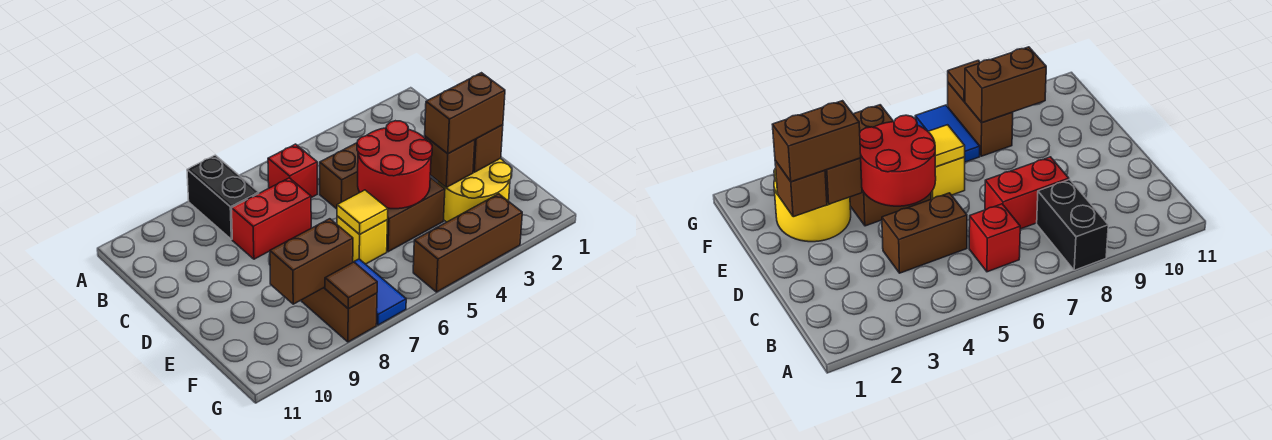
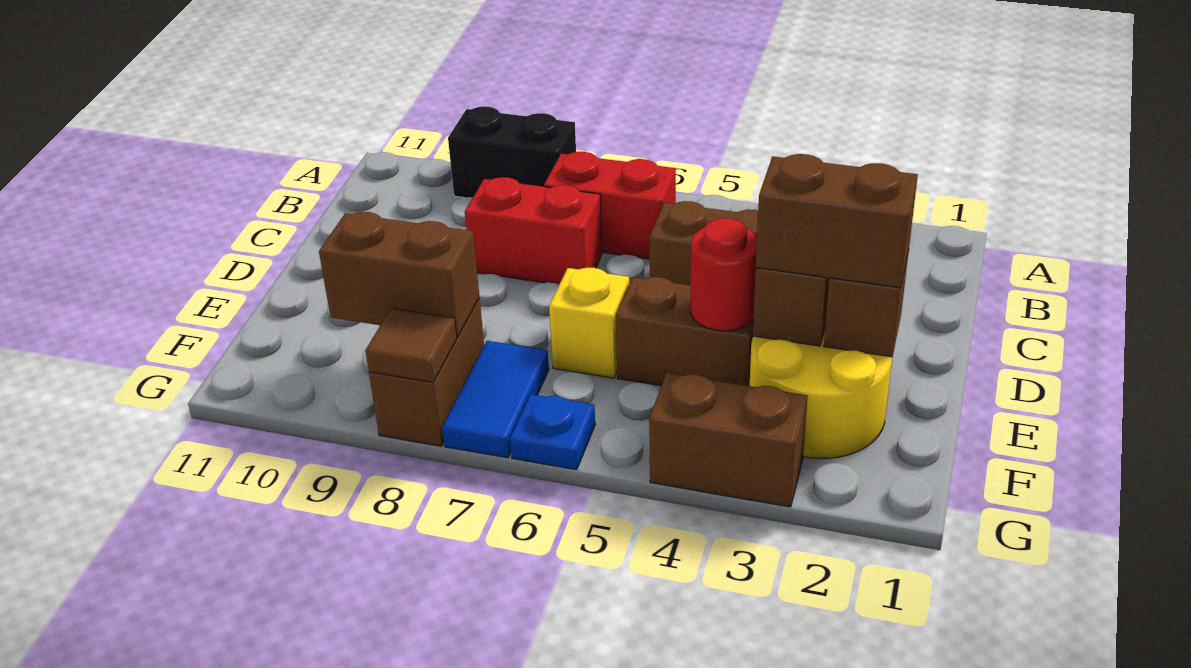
black brick A8:B8 level 1 -> black brick A8:A9 level 1
red brick B6 level 1 -> red brick B6:B7 level 1
red round brick D4:E5 level 2 -> red round brick E4 level 2
yellow tile E6 level 2 -> none
brown brick G3:G5 level 1 -> brown brick G3:G4 level 1
none -> blue plate G6 level 1

